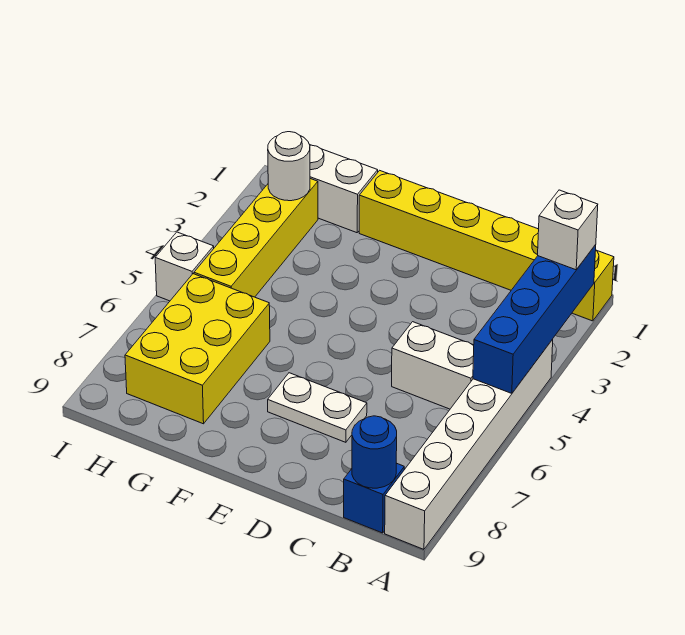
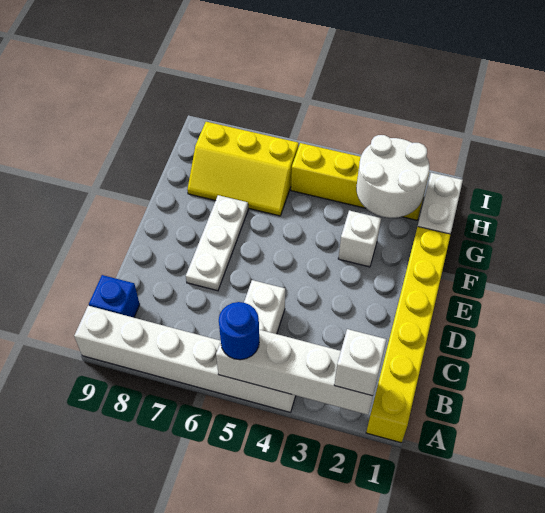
blue brick A2:A5 level 2 -> white brick A2:A5 level 2
blue round brick B9 level 2 -> blue round brick A5 level 3
white plate D7:E7 level 1 -> white plate D7:F7 level 1
yellow brick G6:H8 level 1 -> yellow slope G6:H8 level 1 top H
white round brick H2 level 2 -> white round brick G2:H3 level 2
white brick I5 level 1 -> white brick F3 level 1

